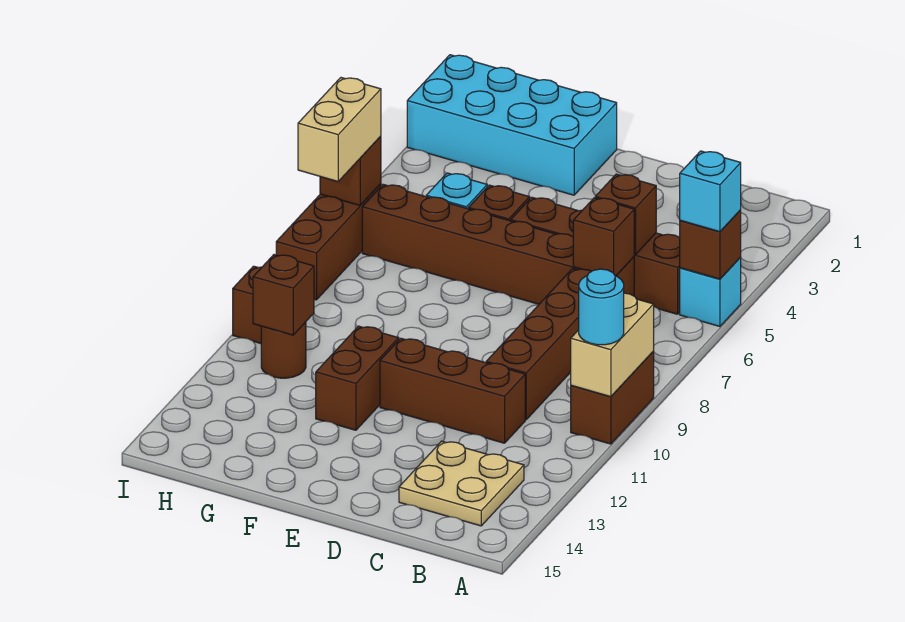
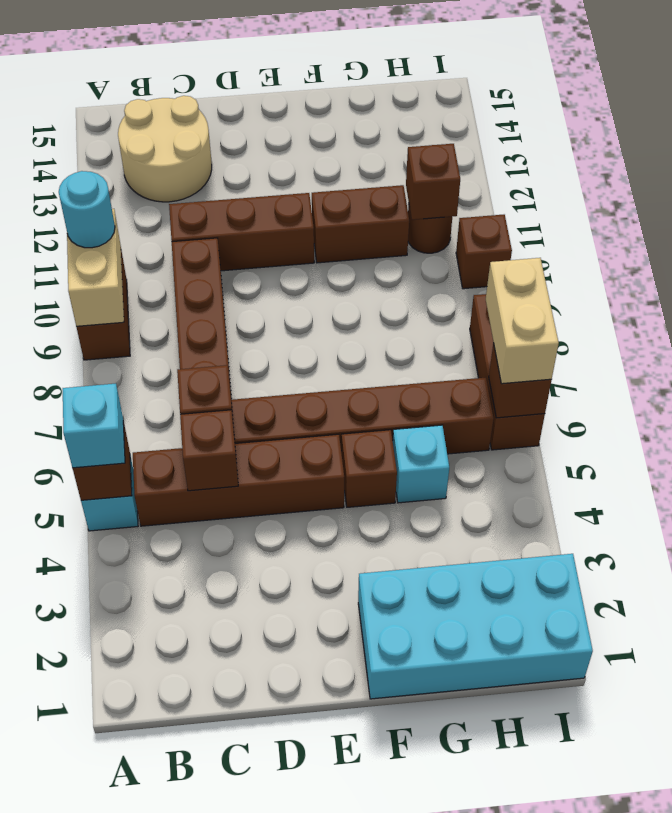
tan plate B13:C14 level 1 -> tan round brick B13:C14 level 1
brown brick F11:F12 level 1 -> brown brick F11:G11 level 1

